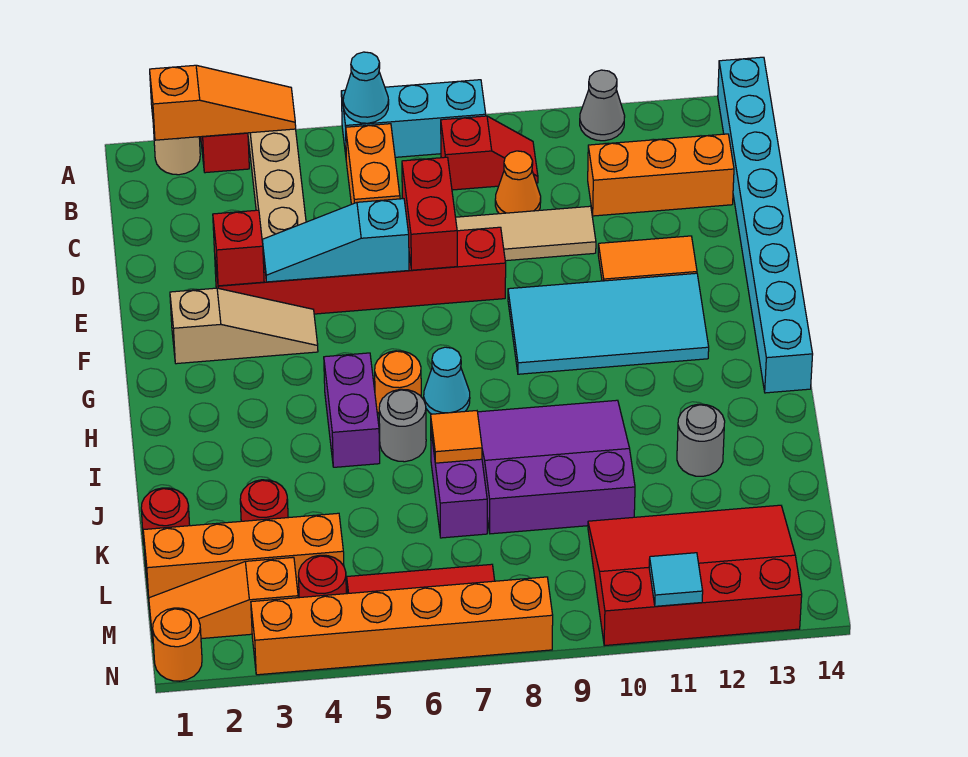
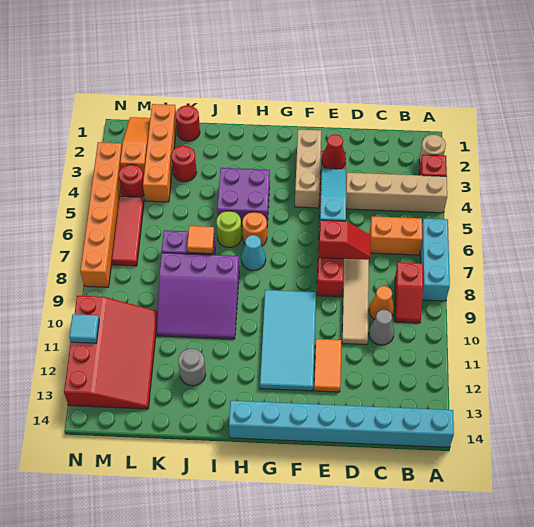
orange slope A2:A4 level 2 top 2 -> none
cyan cone A6 level 2 -> none
grey cone A11 level 1 -> grey cone C10 level 1
orange brick C11:C13 level 1 -> none
red brick D7:E7 level 2 -> red slope D7:E7 level 2 top E
red brick E3 level 2 -> red cone E3 level 2
tan slope F2:F4 level 1 top 2 -> tan brick F2:F4 level 1
purple brick H5:I5 level 1 -> purple brick H4:I5 level 1
grey round brick I6 level 1 -> lime round brick I6 level 1
purple slope I8:K10 level 1 top K -> purple slope I8:K10 level 1 top 8
orange round brick N1 level 1 -> none

